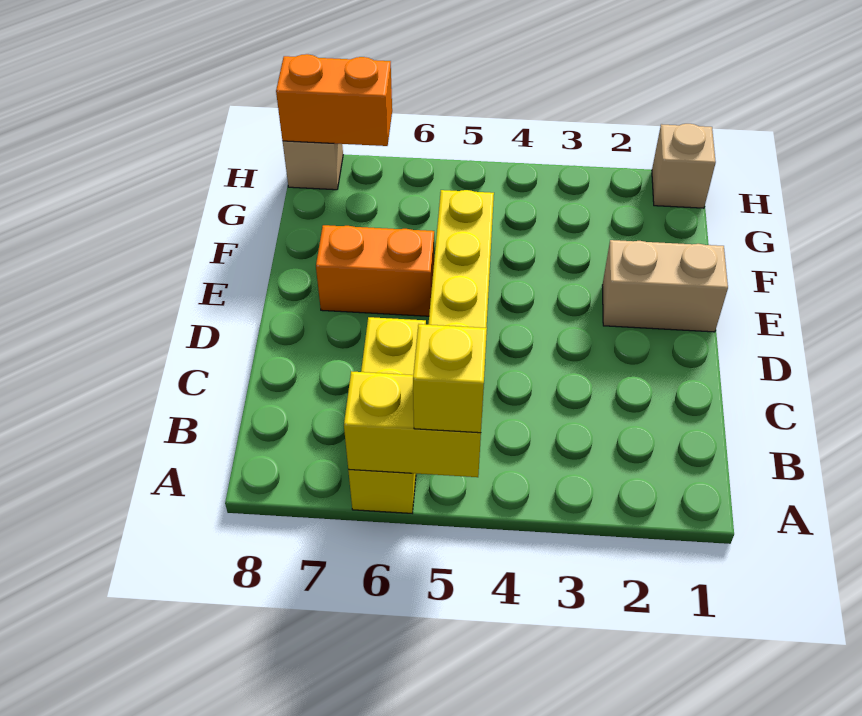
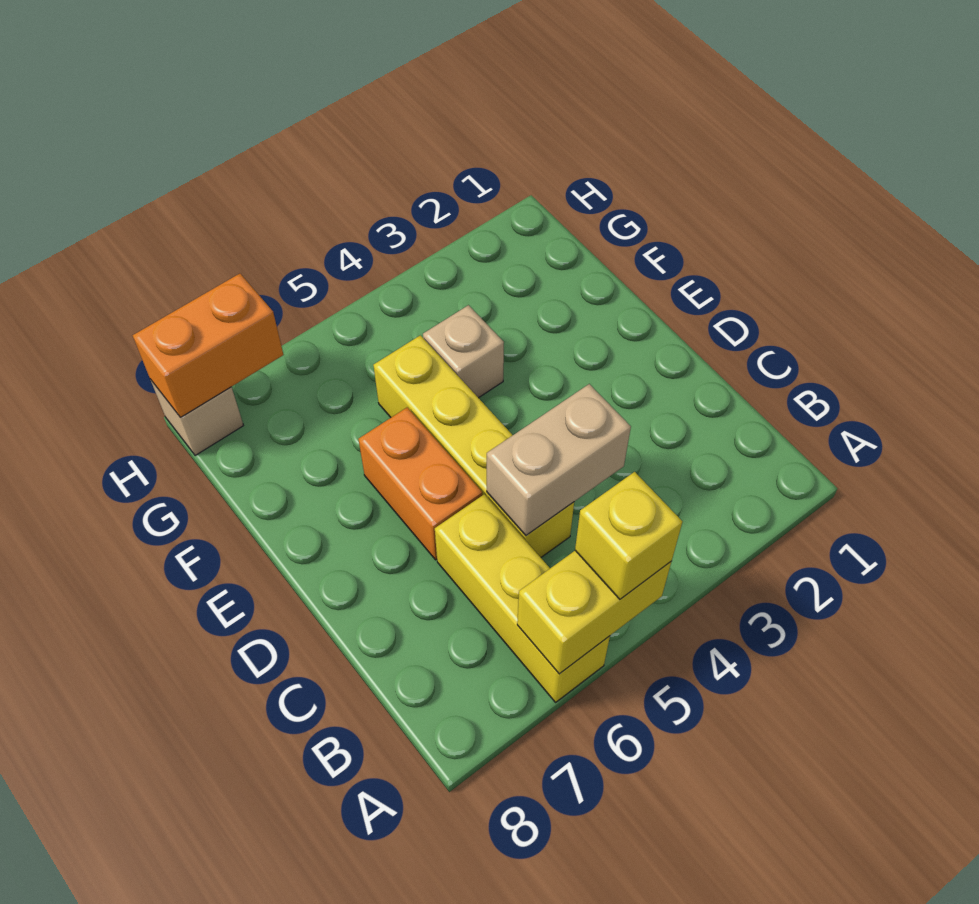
tan brick E1:E2 level 1 -> tan brick C4:C5 level 2
orange brick E6:E7 level 1 -> orange brick D6:E6 level 1
tan brick H1 level 1 -> tan brick F4 level 1

